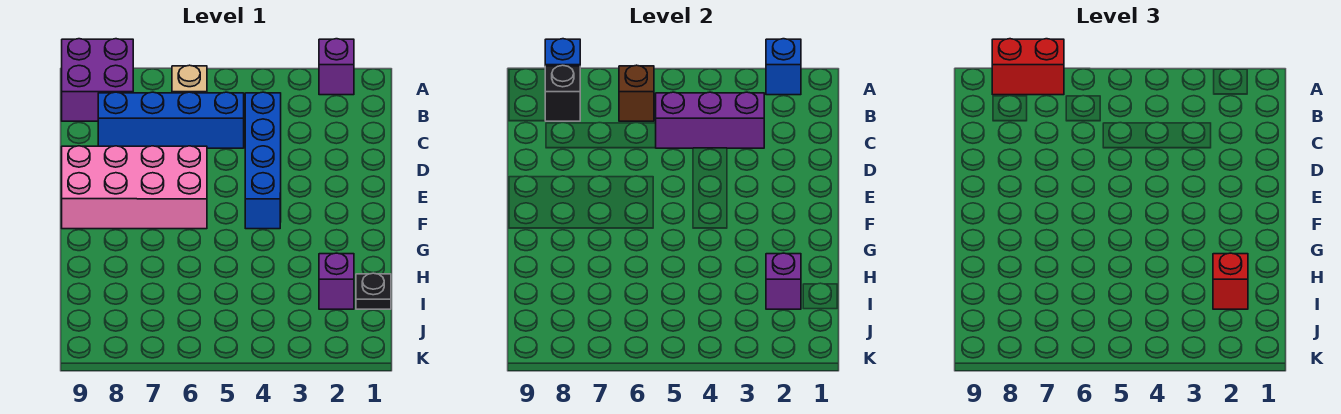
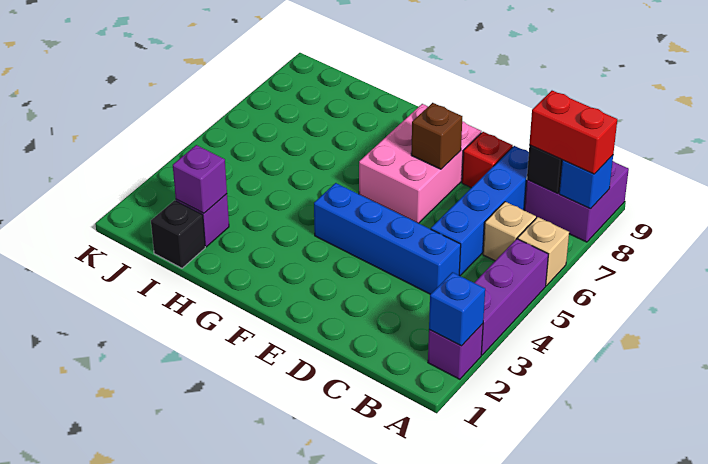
none -> tan brick A6 level 1
red brick A7:A8 level 3 -> red brick A8:B8 level 3
brown brick B6 level 2 -> brown brick E7 level 2
purple brick C3:C5 level 2 -> purple brick A3:A5 level 1
pink brick E6:F9 level 1 -> pink brick E6:F8 level 1
black plate I1 level 1 -> black brick I1 level 1
red brick I2 level 3 -> red brick D8 level 1

